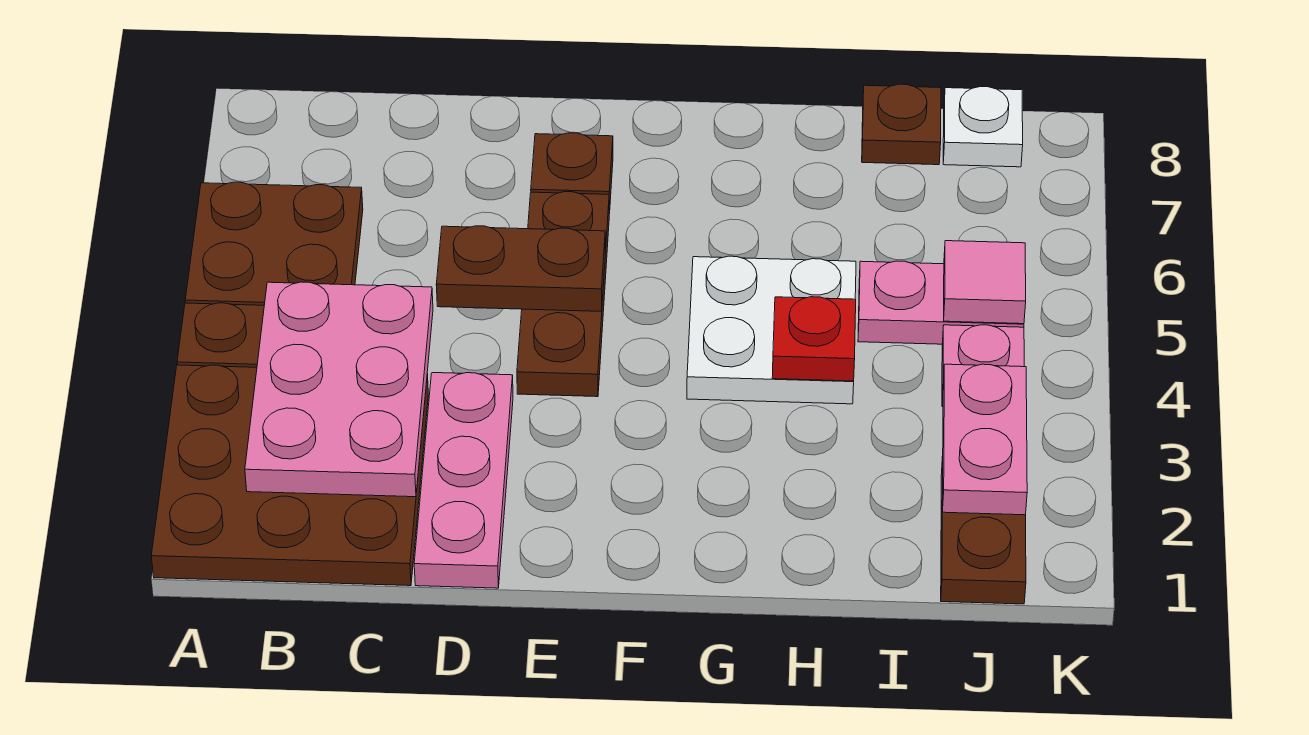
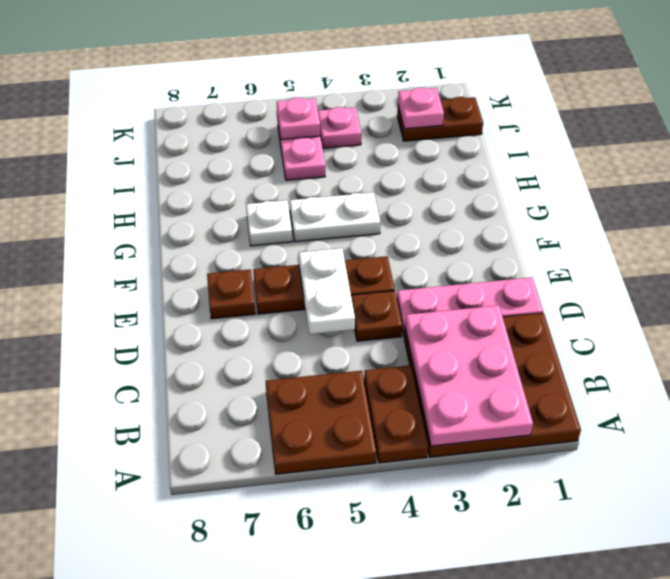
pink plate B2:C4 level 2 -> pink plate A2:C3 level 2
brown plate D5:E5 level 2 -> white plate D5:E5 level 2
white plate G4:H5 level 1 -> white plate G4:G5 level 1
red plate H4 level 2 -> none
brown plate I8 level 1 -> brown plate D4 level 1
pink plate J2:J3 level 2 -> pink plate J2 level 2
pink tile J5 level 2 -> pink plate J5 level 2
white plate J8 level 1 -> white plate G6 level 1

